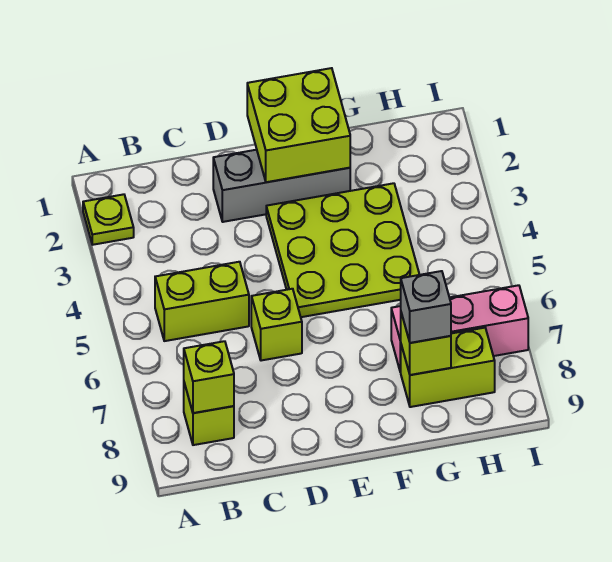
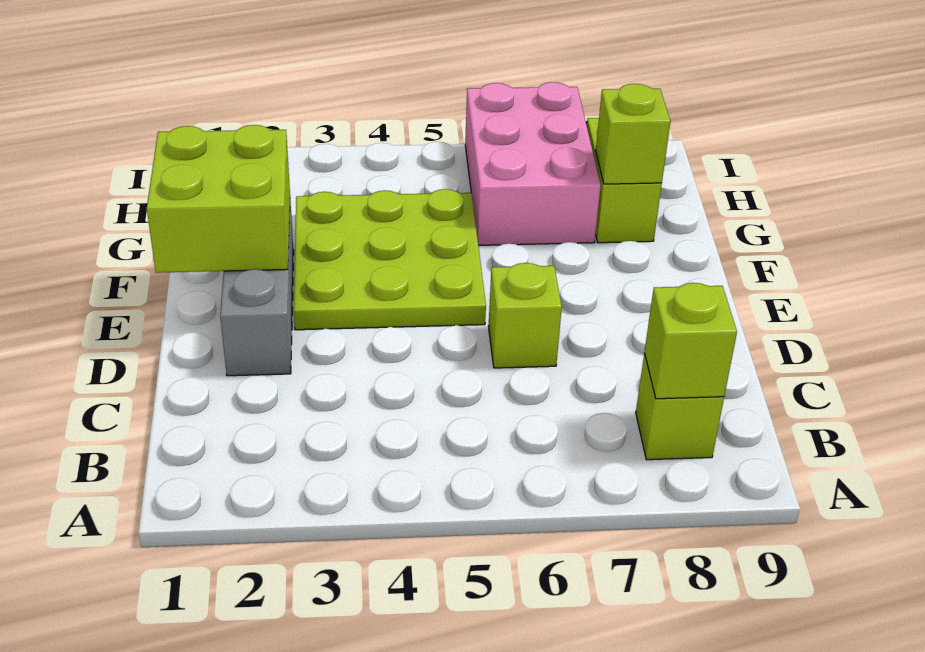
lime plate A2 level 1 -> none
lime brick B5:C5 level 1 -> none
pink brick G7:I7 level 1 -> pink brick G6:I7 level 1
grey brick G8 level 3 -> none

